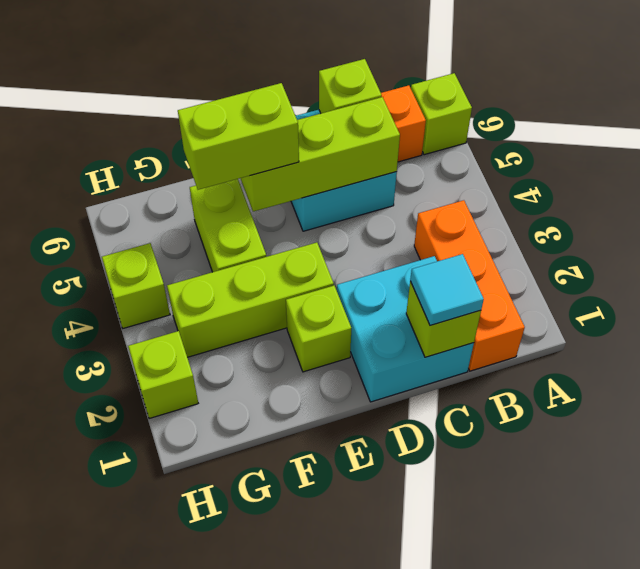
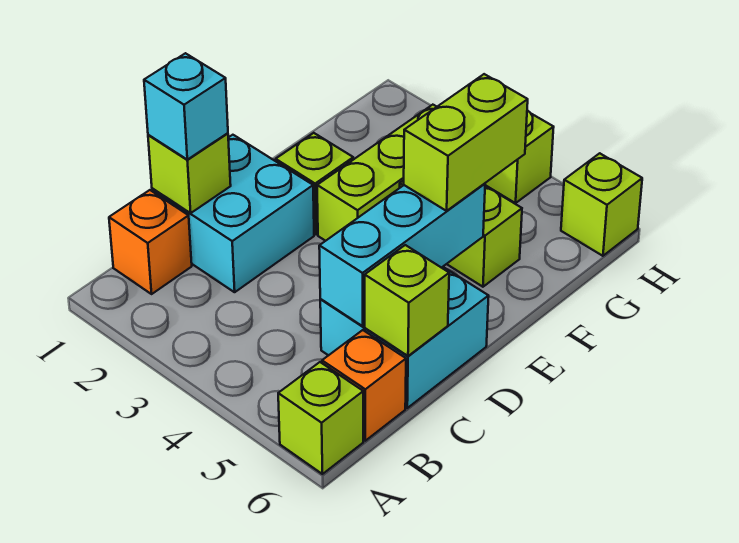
orange brick B1:B3 level 1 -> orange brick B1 level 1
cyan tile C1 level 3 -> cyan brick C1 level 3
lime brick C5:E5 level 2 -> cyan brick C5:E5 level 2
lime brick H2 level 1 -> lime brick H6 level 1

